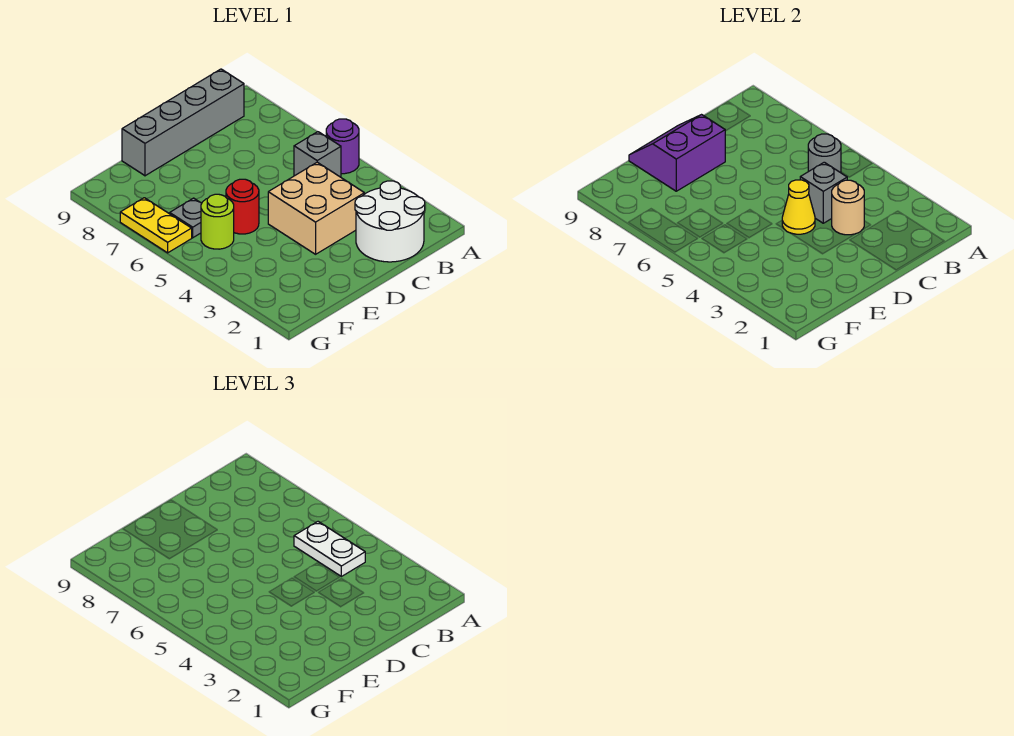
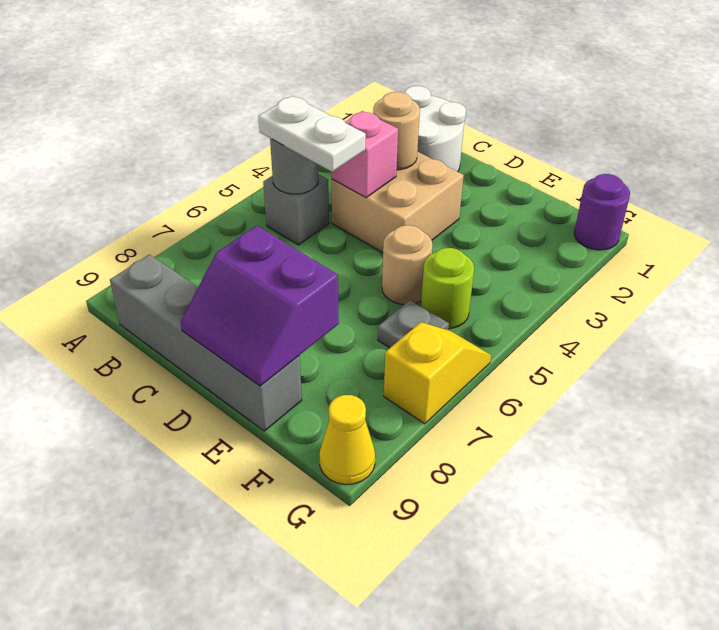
purple round brick A5 level 1 -> purple round brick G1 level 1
white plate B4:B5 level 3 -> white plate B5:C5 level 3
grey brick C4 level 2 -> pink brick C4 level 2
yellow cone D4 level 2 -> yellow cone G9 level 1
red round brick E5 level 1 -> tan round brick E5 level 1
yellow plate G6:G7 level 1 -> yellow slope G6:G7 level 1 top 7

